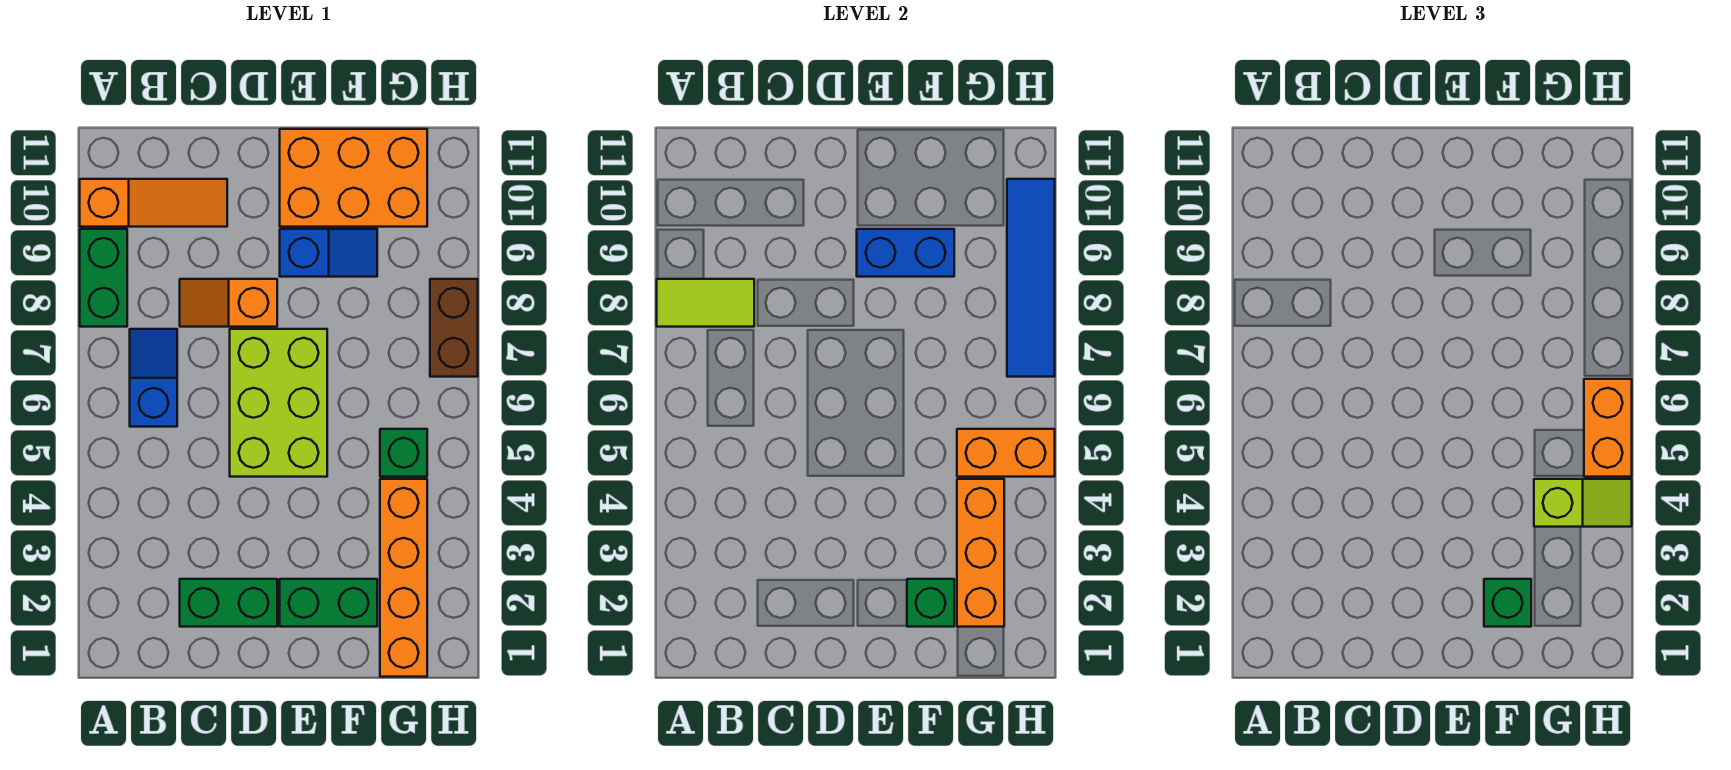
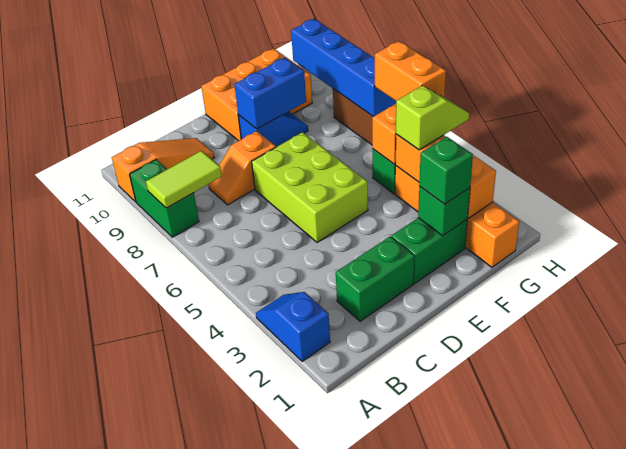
blue slope B6:B7 level 1 top 6 -> blue slope A2:A3 level 1 top 2
blue tile H7:H10 level 2 -> blue brick H7:H10 level 2

